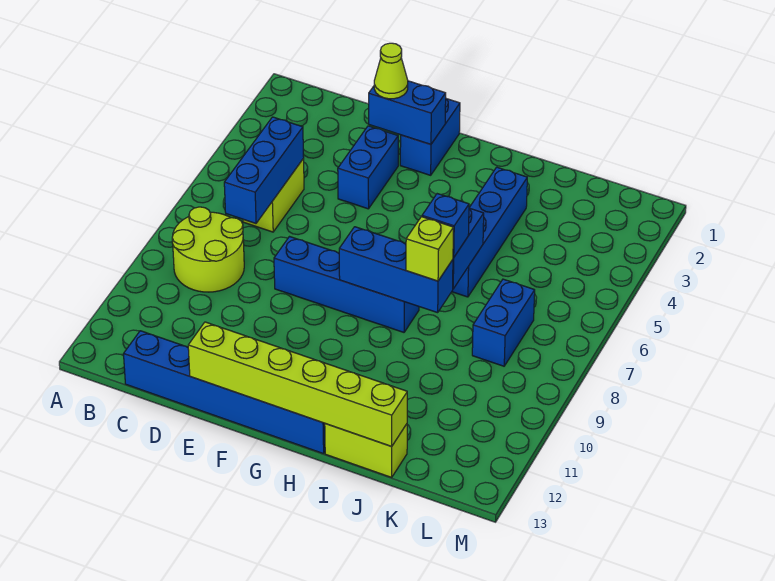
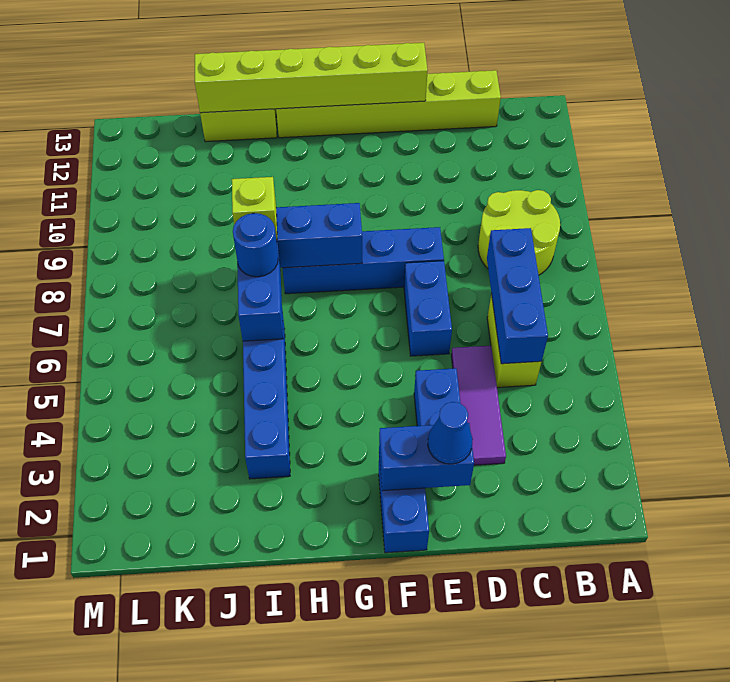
blue brick C13:H13 level 1 -> lime brick C13:H13 level 1
none -> purple tile D3:D5 level 1
lime cone E2 level 3 -> blue cone E2 level 3
blue brick I7 level 3 -> blue round brick I7 level 3
blue brick K7:K8 level 1 -> blue brick E6:E7 level 1

